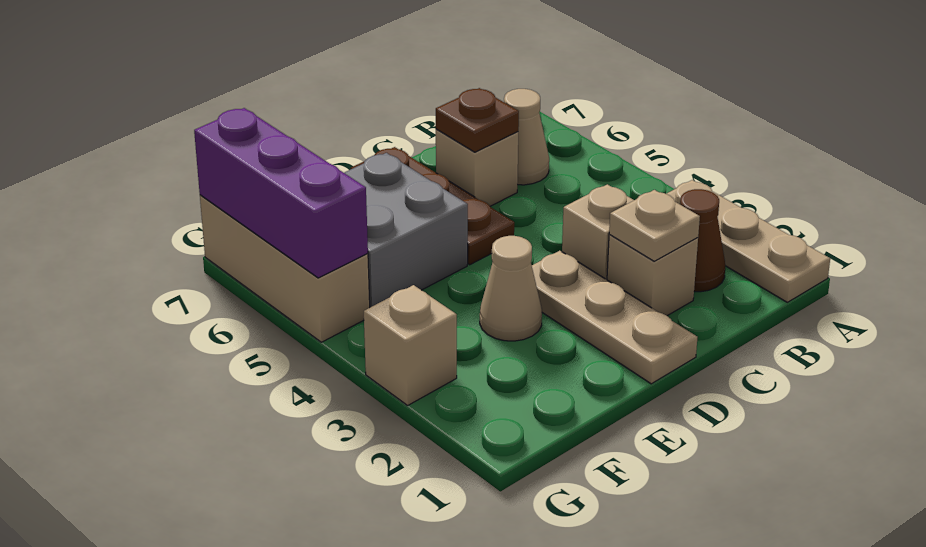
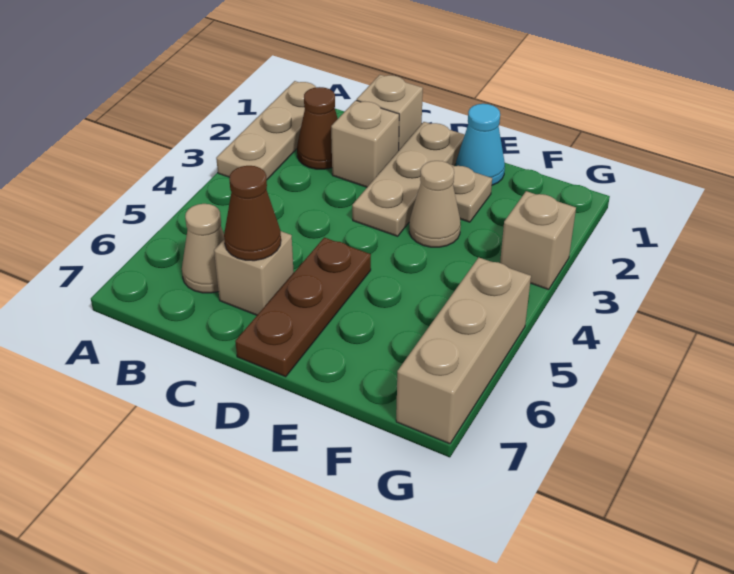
tan plate C2 level 2 -> tan plate E2 level 1
tan brick C3 level 1 -> tan brick C1 level 1
brown plate C6 level 2 -> brown cone C6 level 2
none -> cyan cone E1 level 1
grey brick E5:F6 level 1 -> none
purple brick G5:G7 level 2 -> none

